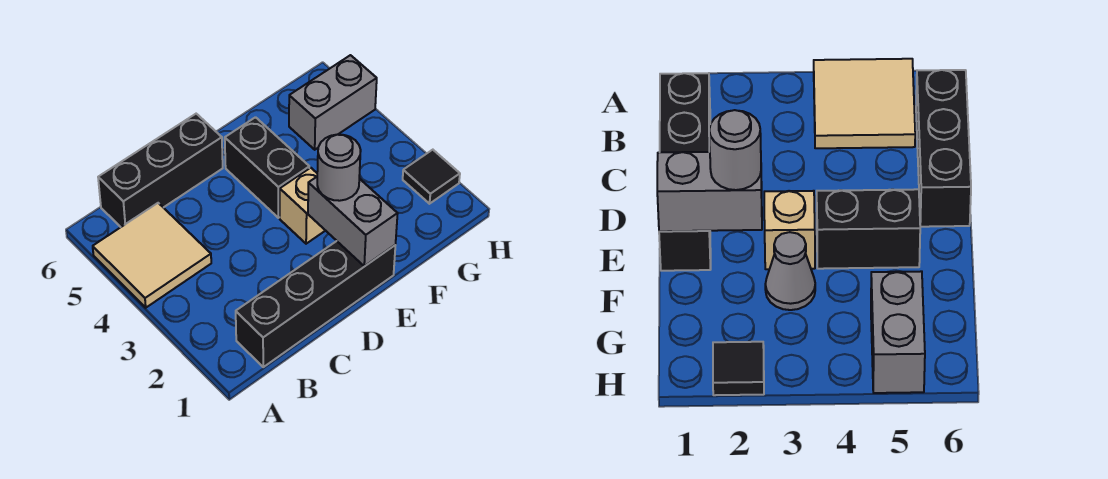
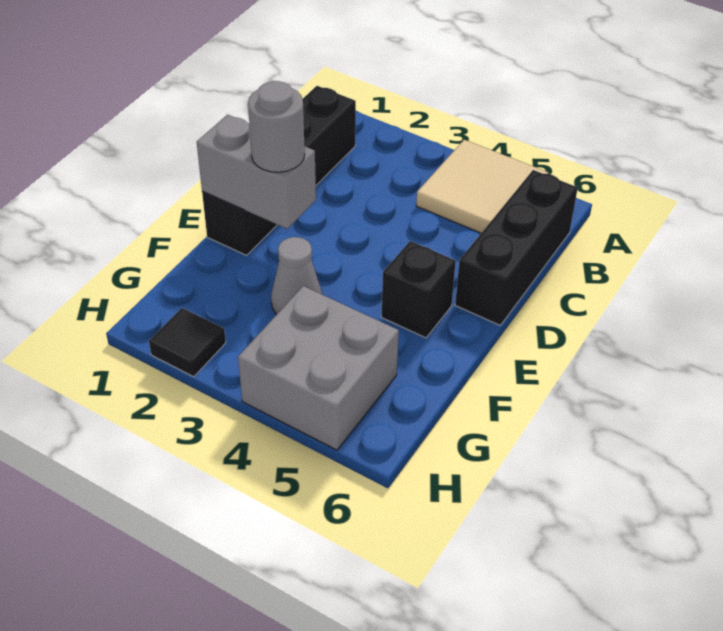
tan brick E3 level 1 -> none
black brick E4:E5 level 1 -> black brick E5 level 1
grey brick G5:H5 level 1 -> grey brick G4:H5 level 1

